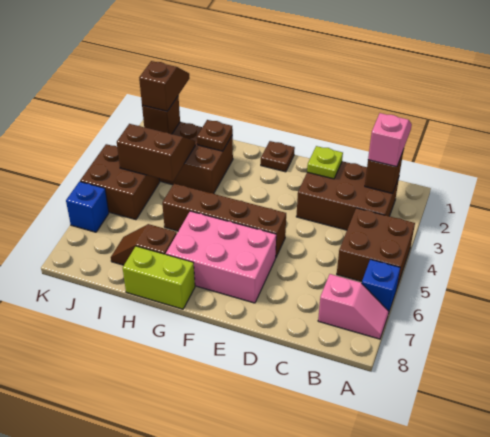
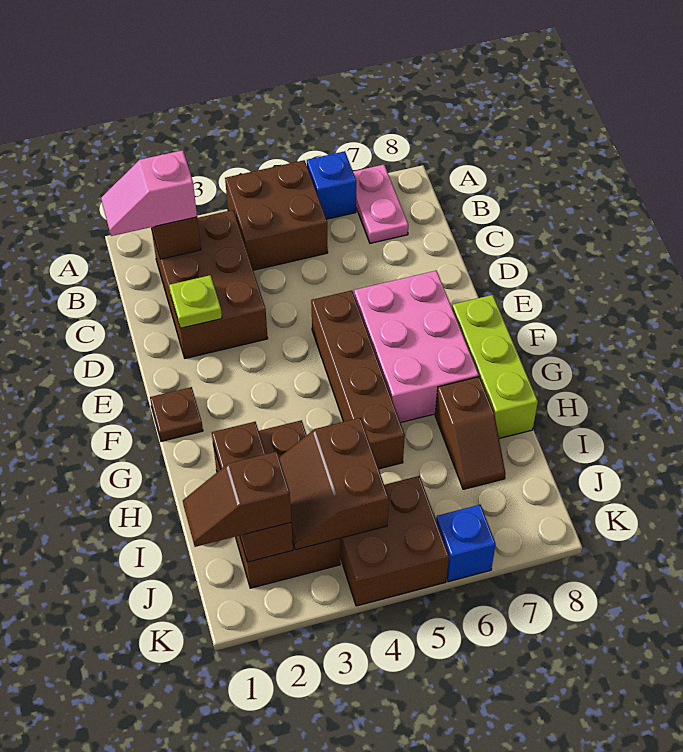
pink slope A7:B7 level 1 top B -> pink plate A7:B7 level 1
lime brick G8:H8 level 1 -> lime brick F8:H8 level 1

